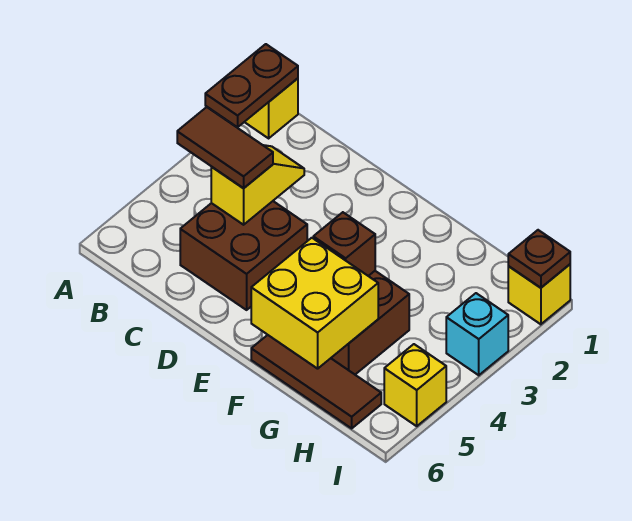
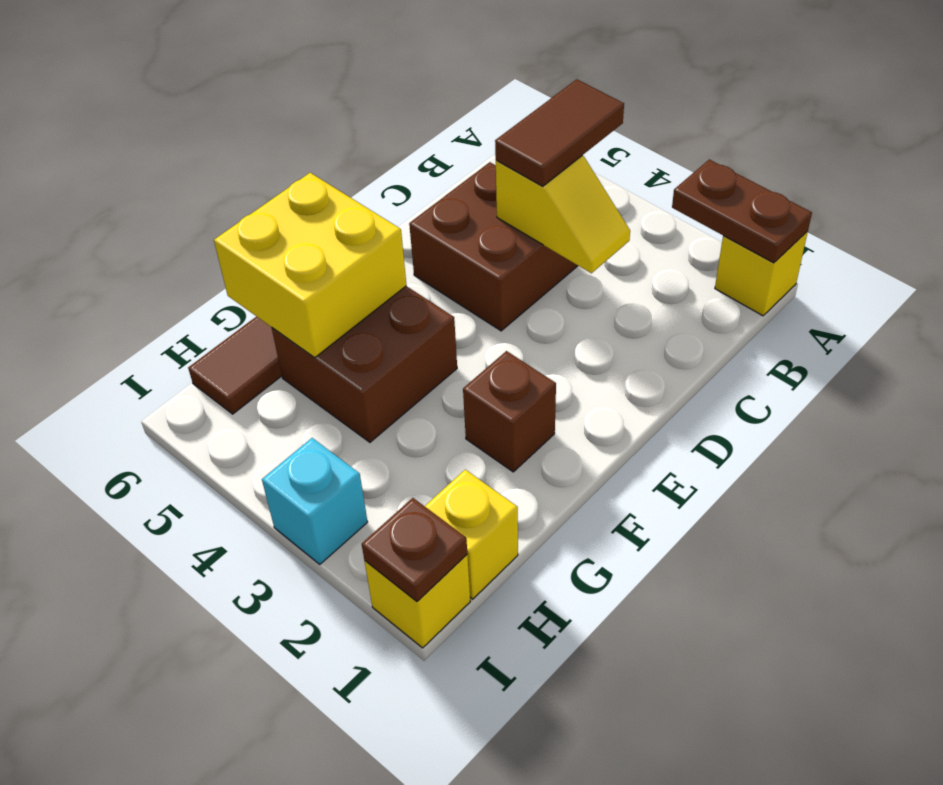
brown brick F4 level 2 -> brown brick F2 level 1
yellow brick I5 level 1 -> yellow brick H1 level 1

